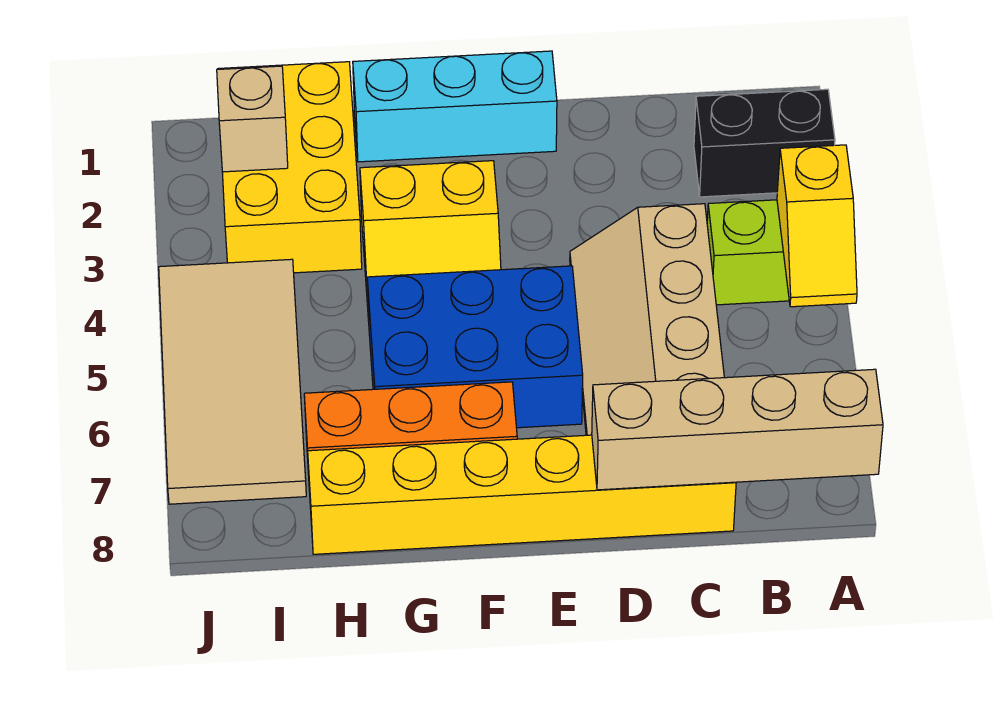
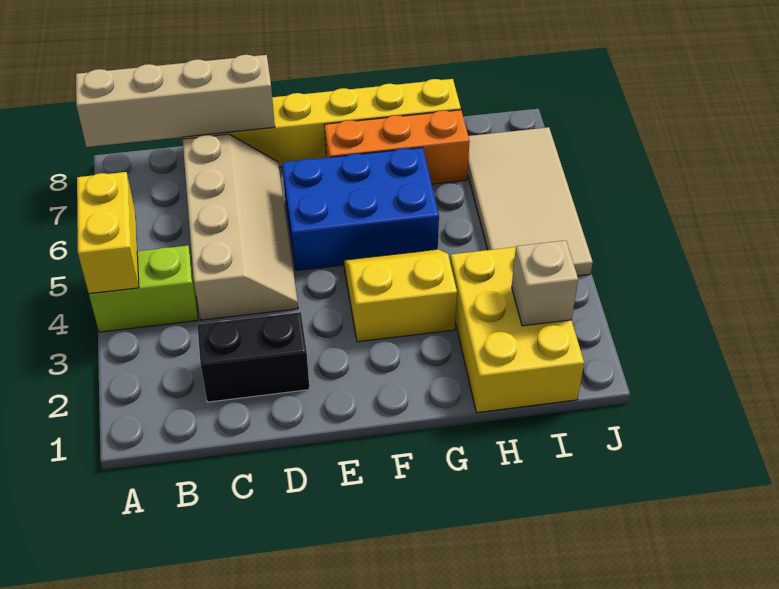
black brick A2:B2 level 1 -> black brick C2:D2 level 1
yellow slope A4:A5 level 2 top 4 -> yellow brick A4:A5 level 2
cyan brick E1:G1 level 1 -> none

